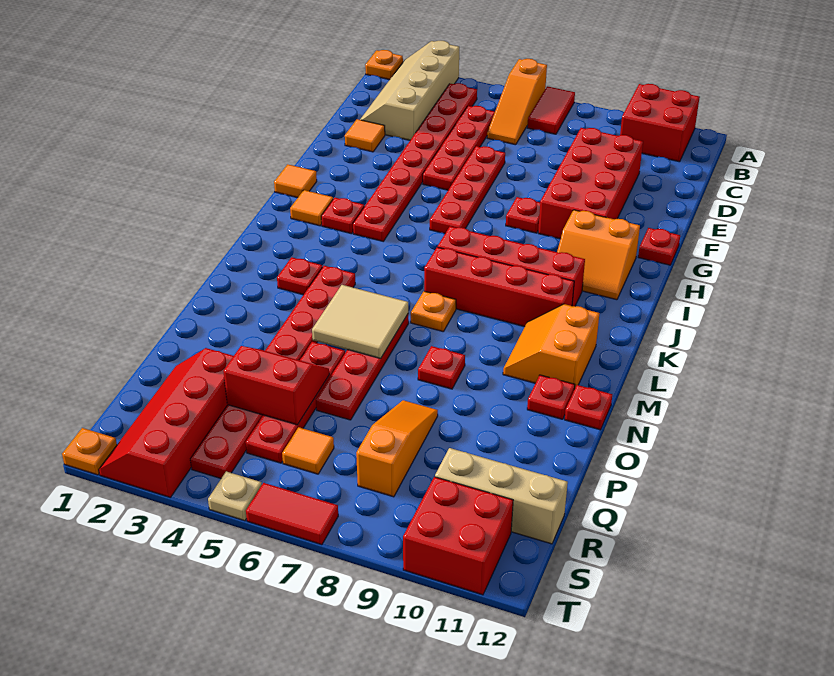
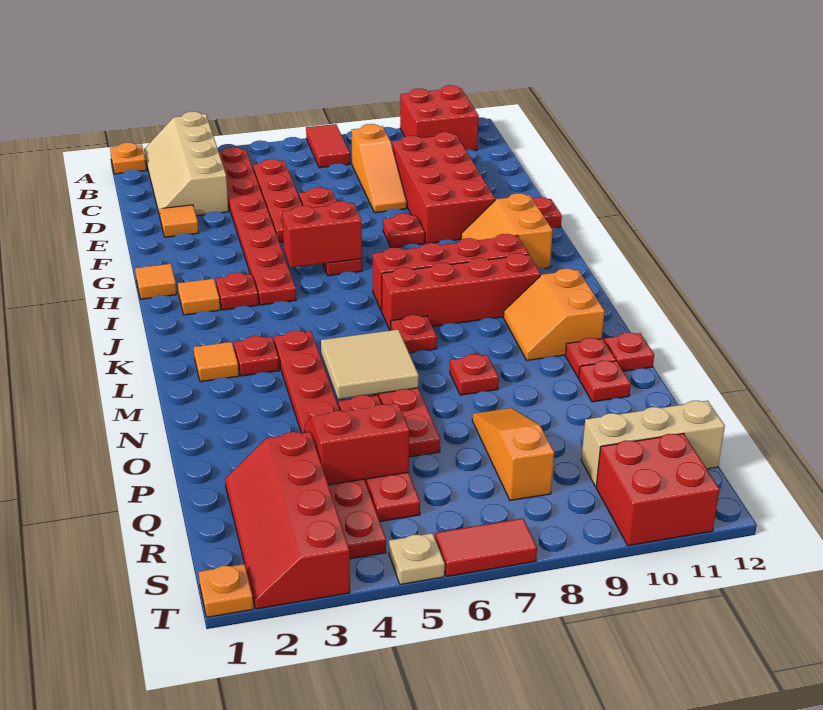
orange slope A6:C6 level 1 top A -> orange slope C8:E8 level 1 top C
none -> red brick H5:H6 level 2
orange slope H10:I11 level 1 top H -> orange slope H10:I11 level 1 top 11
orange plate L7 level 1 -> red plate L7 level 1
none -> red plate O11 level 1
orange tile R6 level 1 -> orange tile L2 level 1

